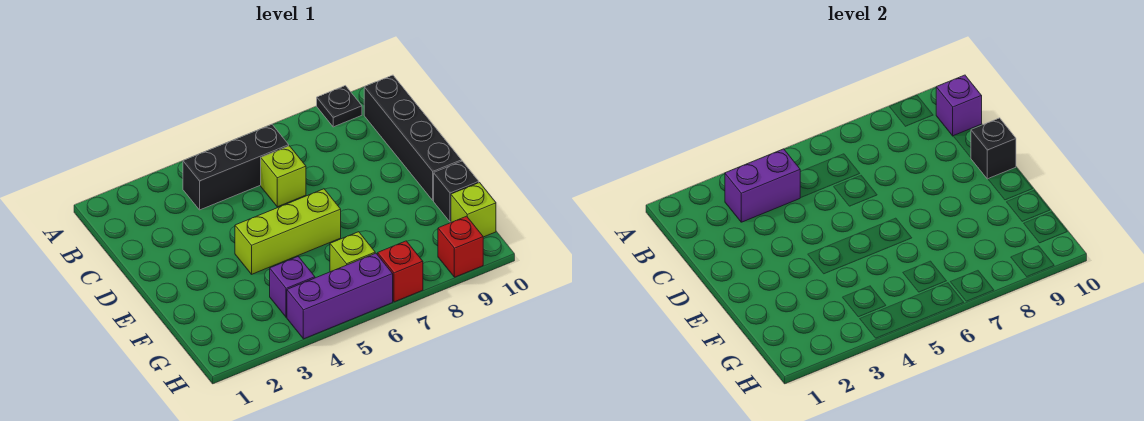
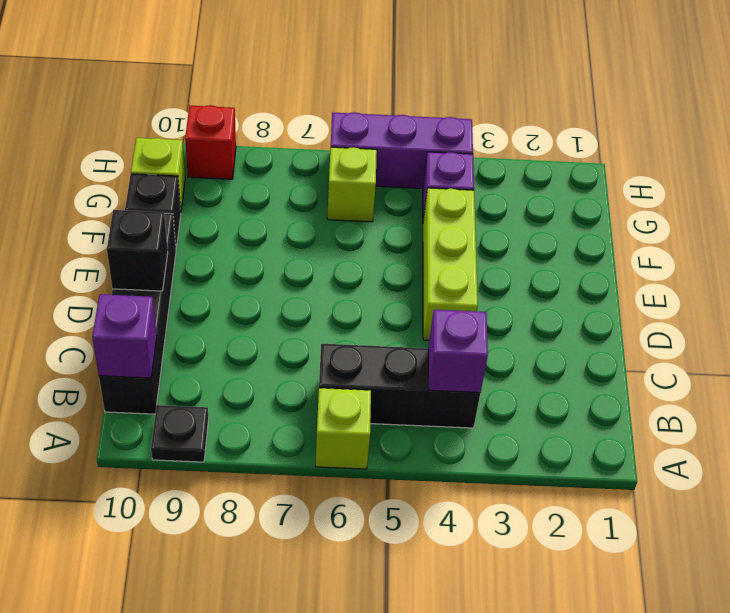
purple brick B3:B4 level 2 -> purple brick B4 level 2
lime brick C6 level 1 -> lime brick A6 level 1
lime brick E4:E6 level 1 -> lime brick D4:F4 level 1
red brick H7 level 1 -> none

